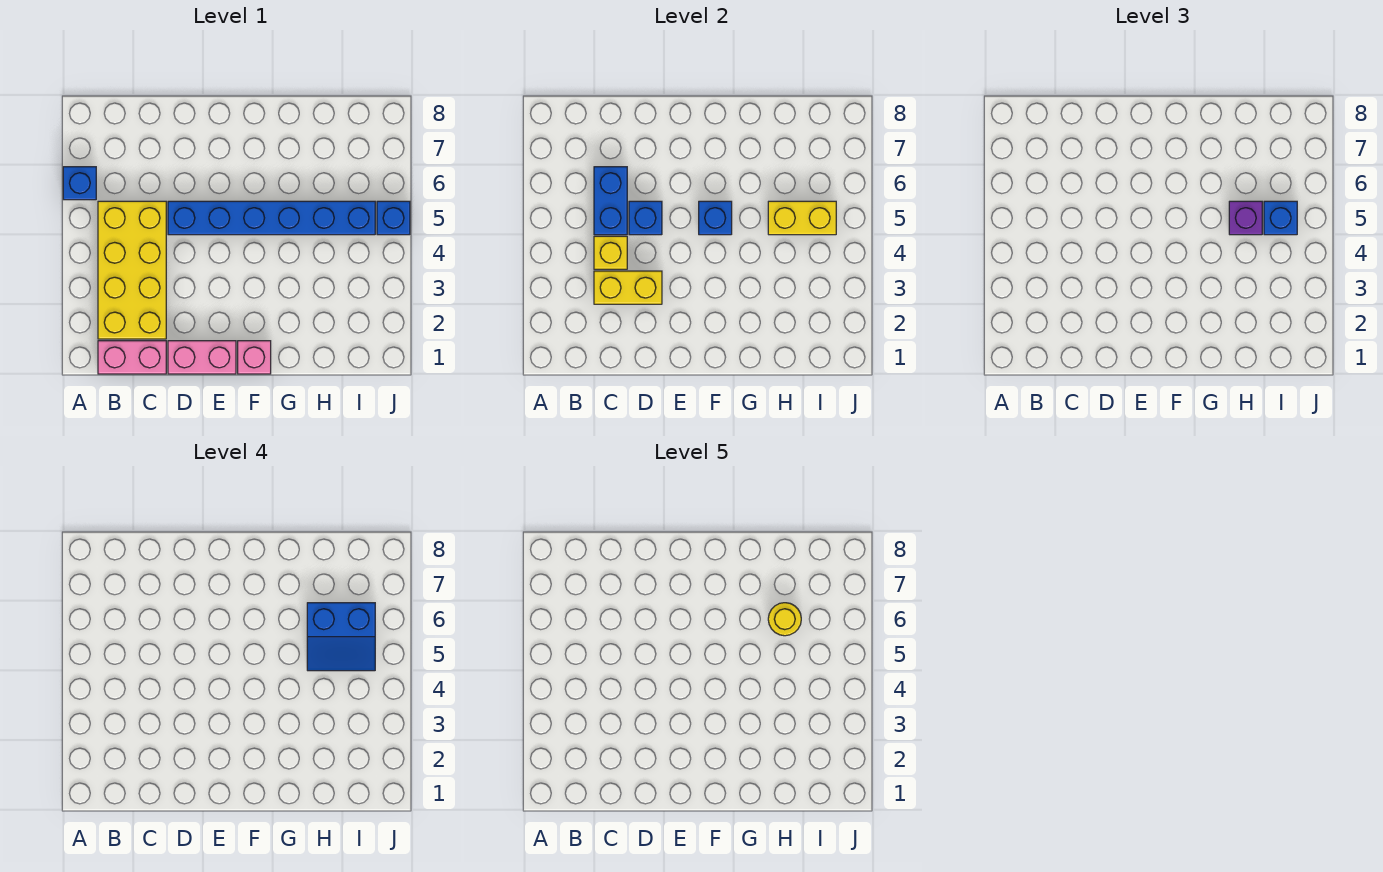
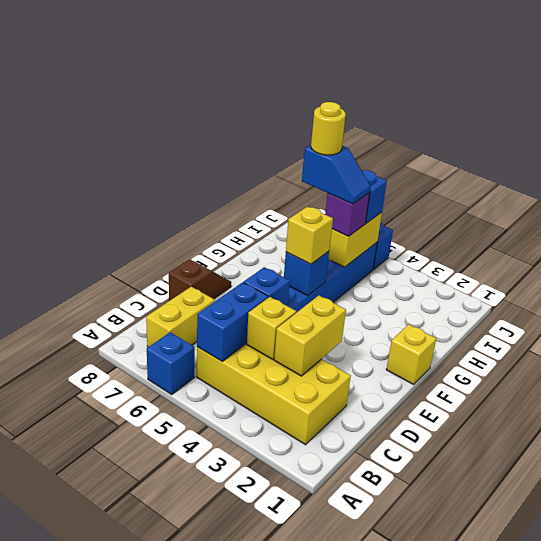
pink brick B1:C1 level 1 -> none
none -> yellow brick B7:C7 level 1
blue brick C5:C6 level 2 -> blue brick B5:C5 level 2
pink brick D1:E1 level 1 -> none
none -> brown slope D8:E8 level 1 top D
pink brick F1 level 1 -> yellow brick F1 level 1
none -> yellow brick F5 level 3
blue slope H5:I6 level 4 top 6 -> blue slope H5:H6 level 4 top 6

